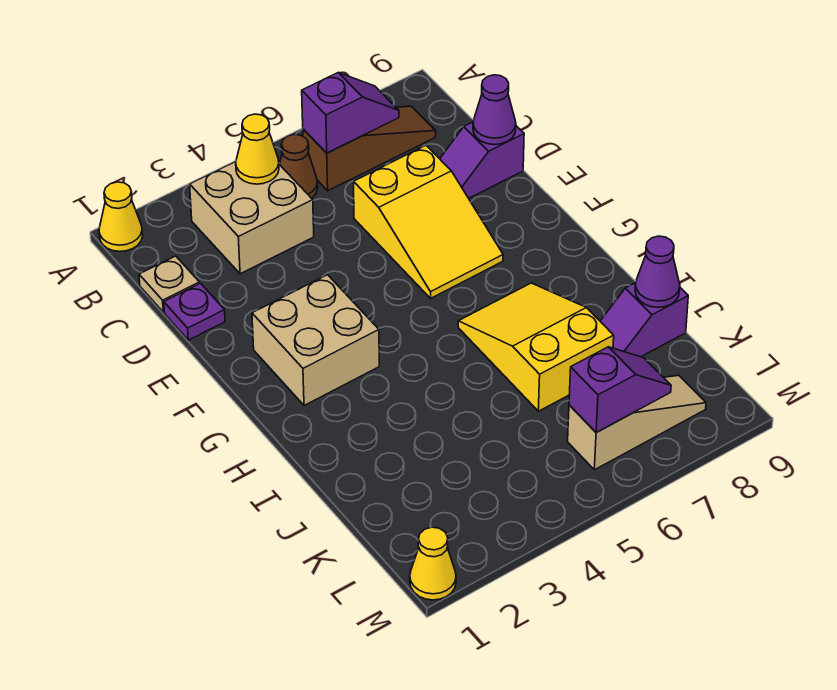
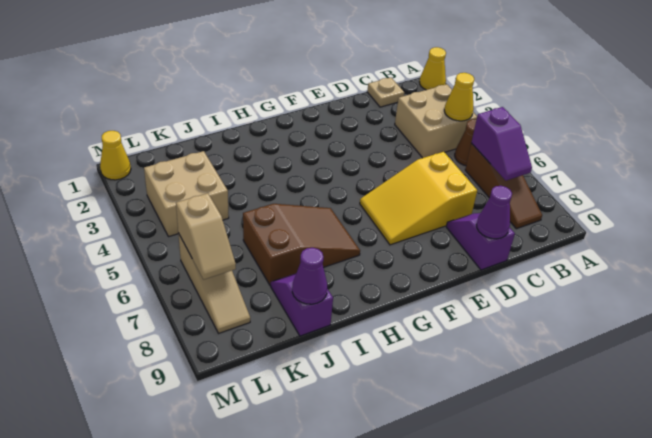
purple plate D1 level 1 -> none
tan brick F2:G3 level 1 -> tan brick K3:L4 level 1
yellow slope H6:J7 level 1 top J -> brown slope H6:J7 level 1 top J
purple slope L6:L7 level 2 top 6 -> tan slope L6:L7 level 2 top 6

